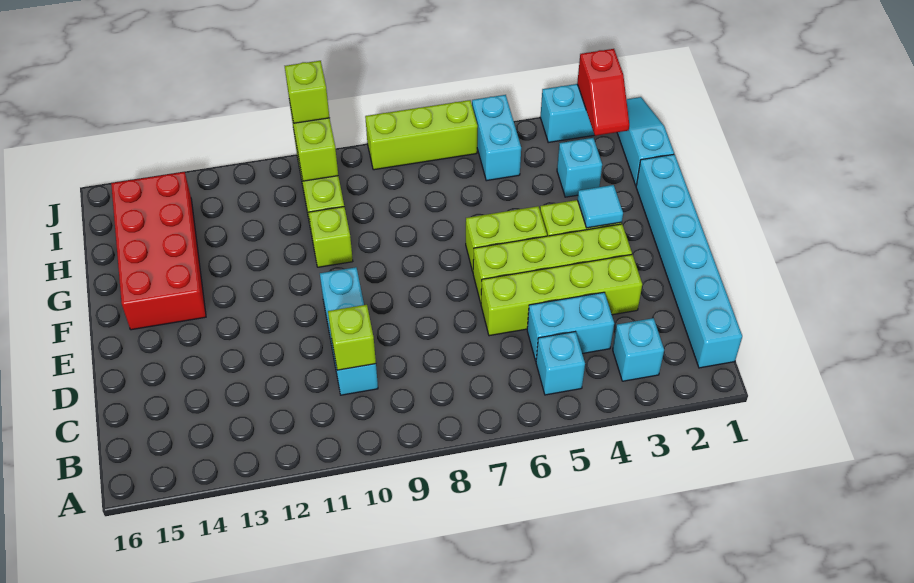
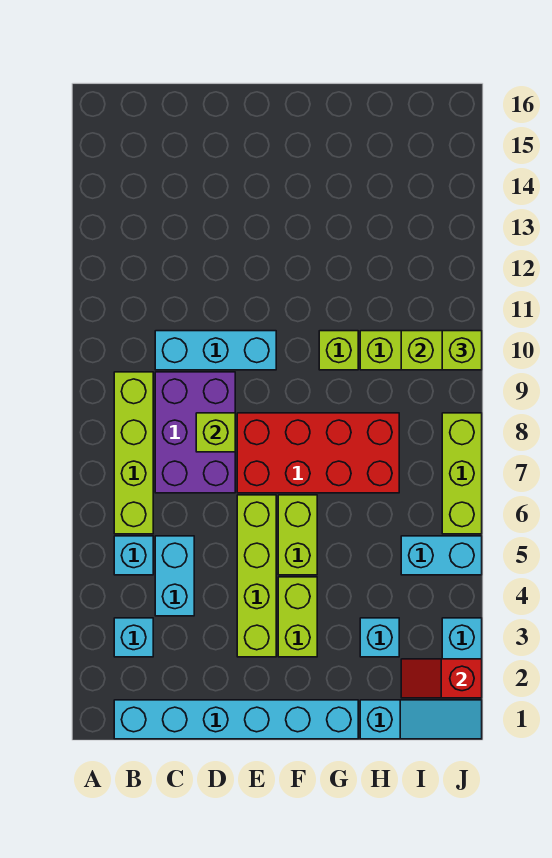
none -> purple brick C7:D9 level 1
lime brick C10 level 2 -> lime brick D8 level 2
lime brick D3:D6 level 1 -> lime brick B6:B9 level 1
cyan tile F3 level 2 -> none
red brick F14:I15 level 1 -> red brick E7:H8 level 1

